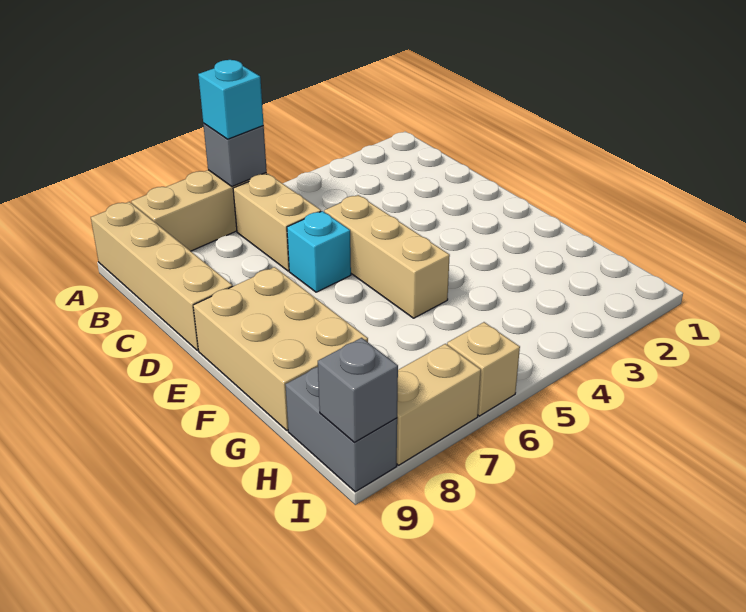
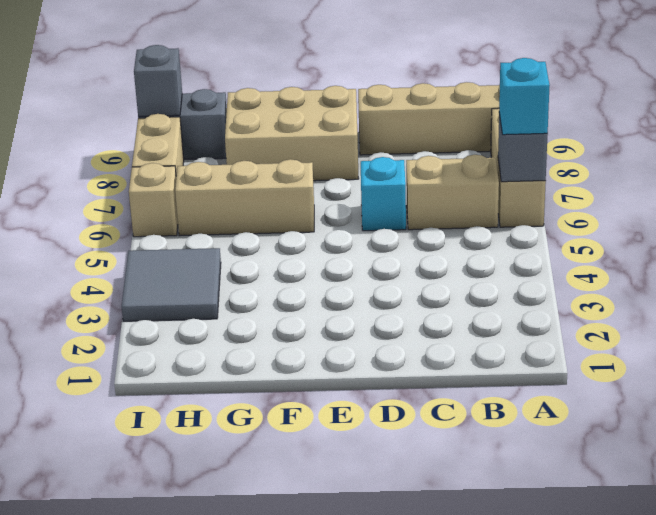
tan brick D5:F5 level 1 -> tan brick F6:H6 level 1
none -> grey tile H3:I4 level 1

